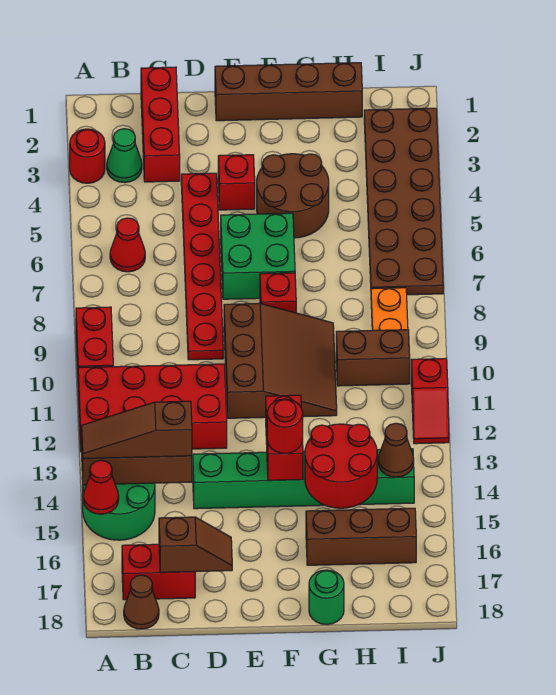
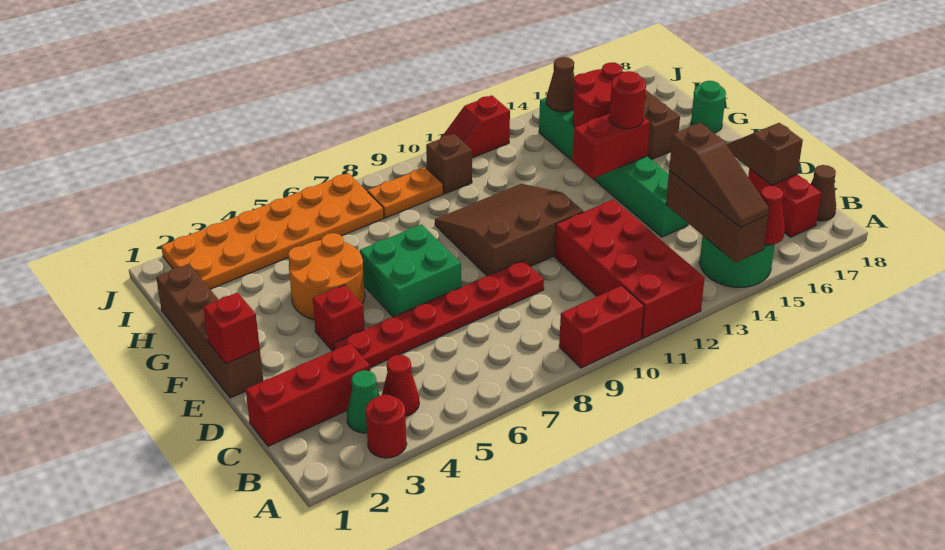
red cone B6 level 1 -> red cone B4 level 1
brown round brick F4:G5 level 1 -> orange round brick F4:G5 level 1
red brick F8 level 1 -> red brick E1 level 2
brown brick H10:I10 level 1 -> brown brick I10 level 1
brown plate I2:J7 level 1 -> orange plate I2:J7 level 1
red slope J11:J12 level 1 top 11 -> red slope J11:J12 level 1 top 12

